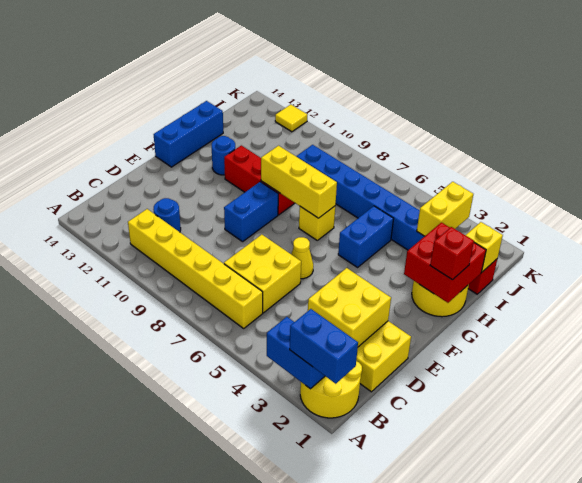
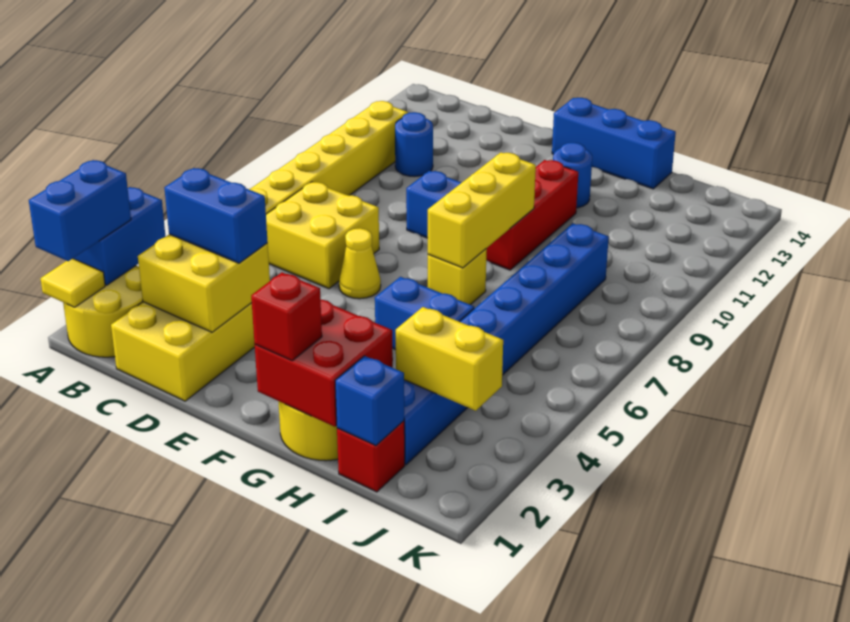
none -> blue brick C3:D3 level 3
yellow brick I1 level 2 -> blue brick I1 level 2
yellow tile K12 level 1 -> yellow tile A1 level 2

